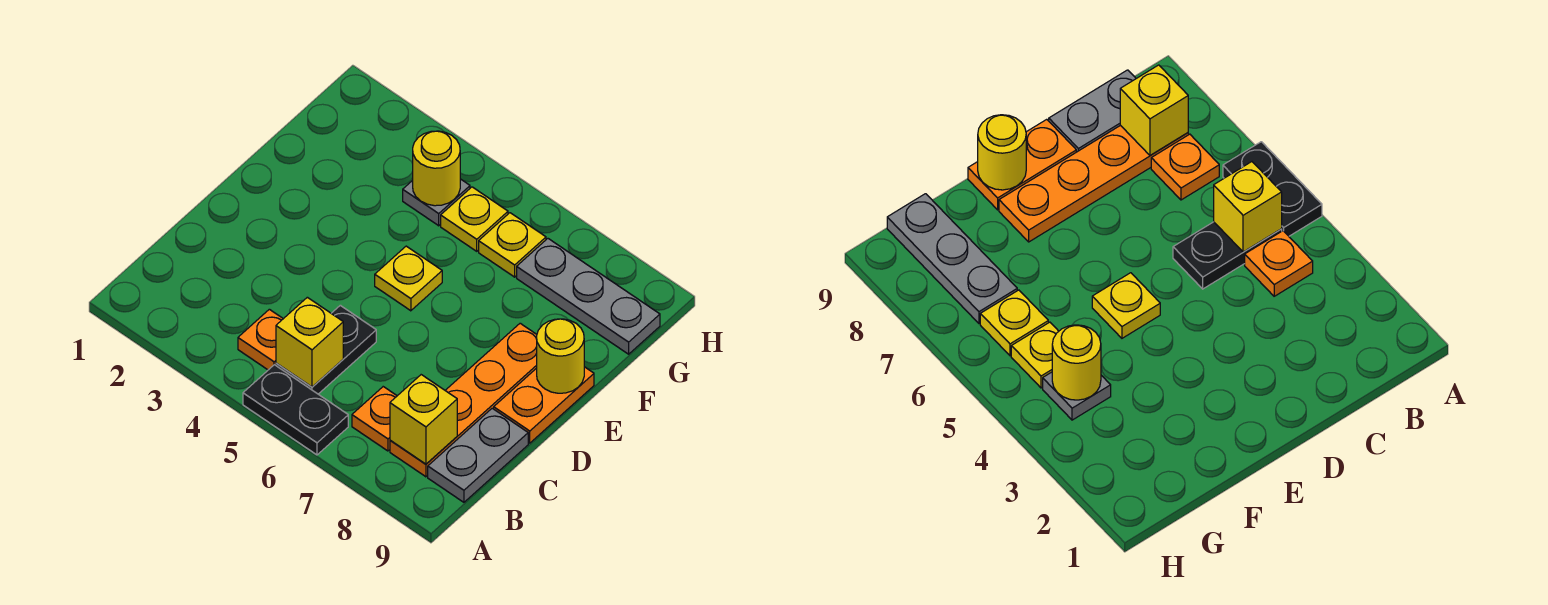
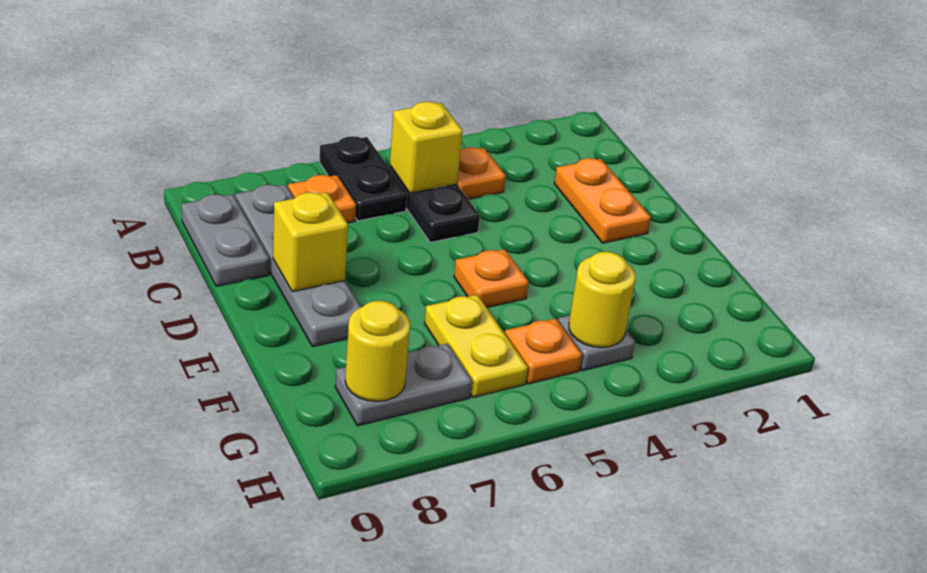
black plate A5:A6 level 1 -> black plate A6:B6 level 1
orange plate B8:E8 level 1 -> grey plate B8:E8 level 1
yellow brick B8 level 2 -> yellow brick D8 level 2
orange plate D9:E9 level 1 -> orange plate C2:D2 level 1
yellow plate E5 level 1 -> orange plate E5 level 1
yellow round brick E9 level 2 -> yellow round brick G8 level 2
yellow plate G5 level 1 -> orange plate G5 level 1
yellow plate G6 level 1 -> yellow plate F6:G6 level 1
grey plate G7:G9 level 1 -> grey plate G7:G8 level 1

